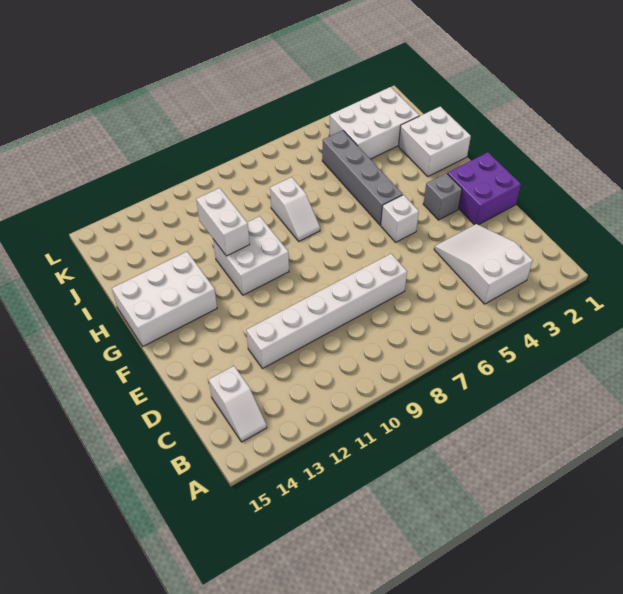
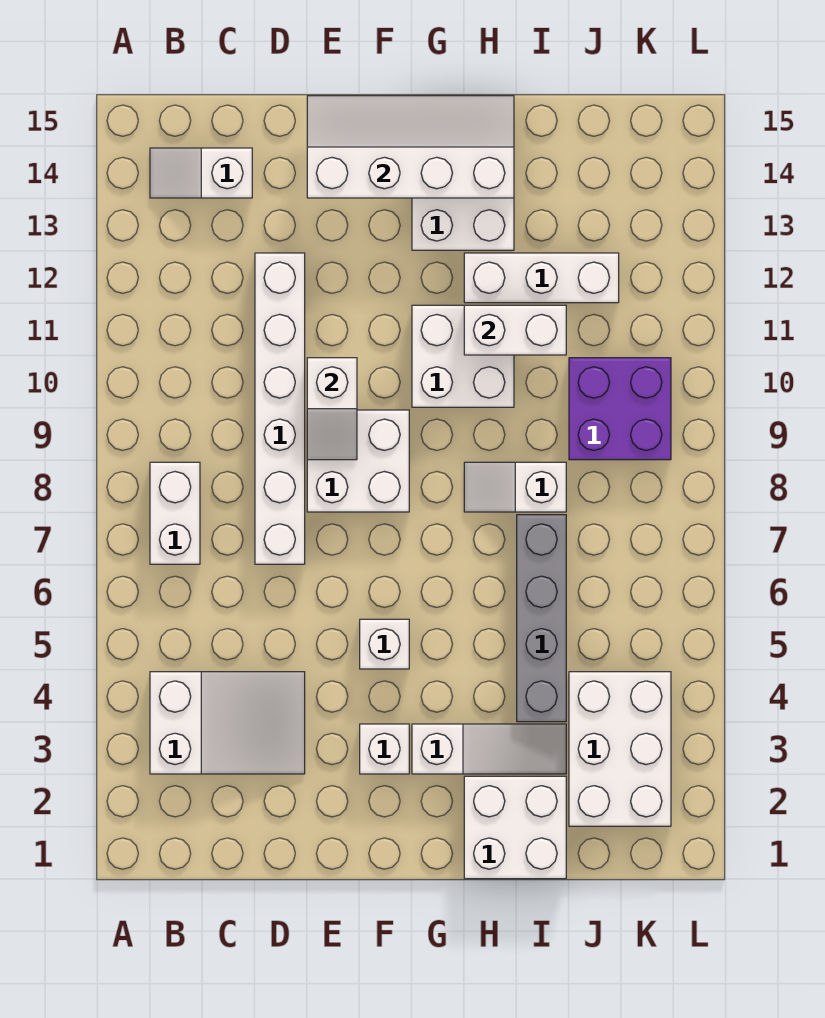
none -> white brick B7:B8 level 1
purple brick E1:F2 level 1 -> purple brick J9:K10 level 1
none -> white brick E8:F9 level 1
none -> white slope E9:E10 level 2 top 10
none -> white slope E14:H15 level 2 top 14
grey brick F3 level 1 -> white brick F3 level 1
none -> white slope G3:I3 level 1 top G
grey brick G5:J5 level 1 -> grey brick I4:I7 level 1
none -> white brick H12:J12 level 1

